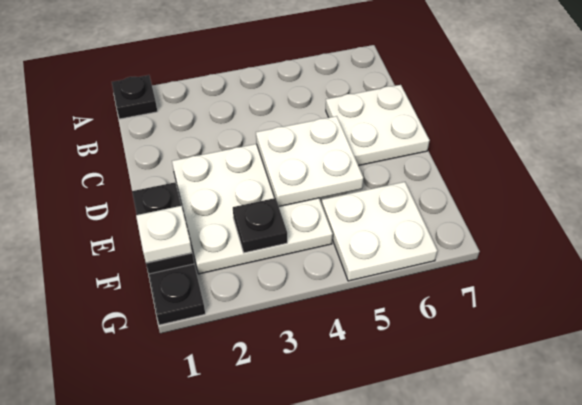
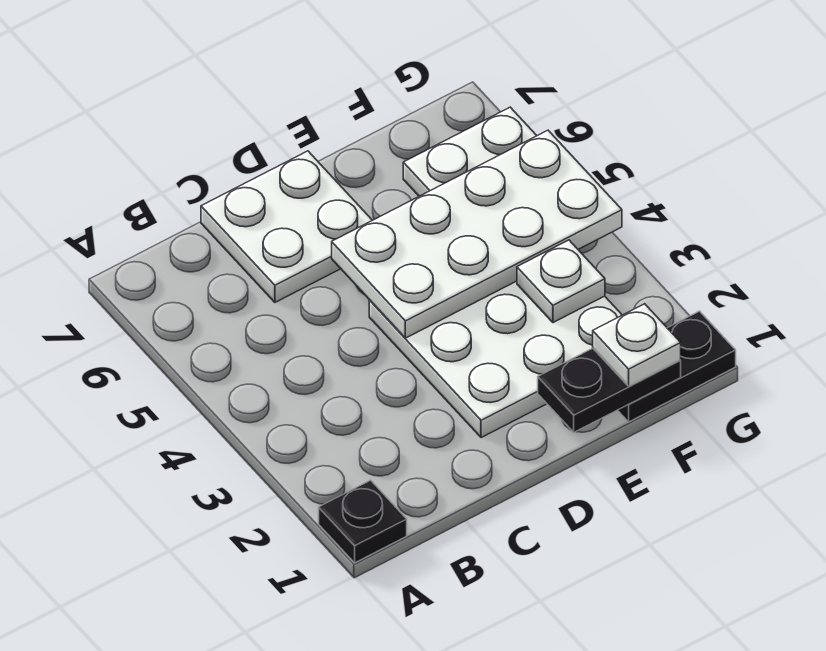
white plate D4:E5 level 2 -> white plate D4:G5 level 2
black plate F3 level 2 -> white plate F3 level 2

